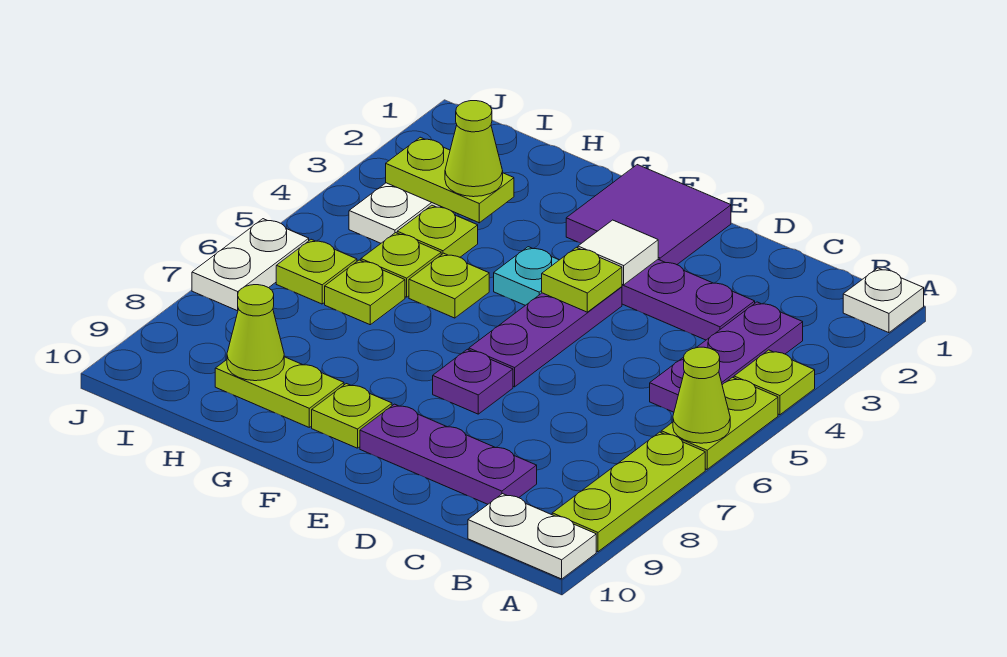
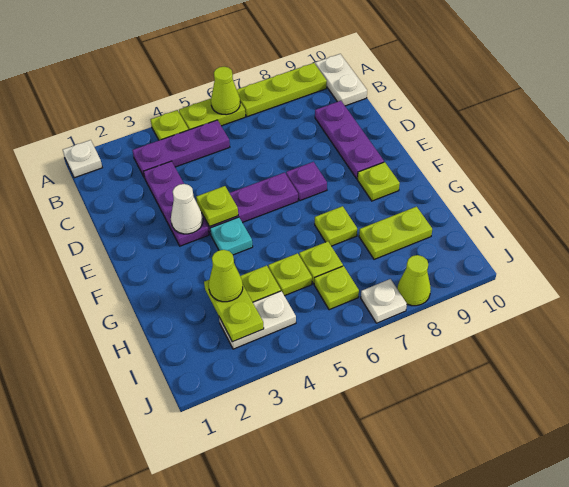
purple tile E1:F2 level 1 -> none
white tile E3 level 2 -> white cone E3 level 2
lime plate G5 level 1 -> lime plate G7 level 1
lime plate G9:H9 level 1 -> lime plate H8:H9 level 1
lime cone H9 level 2 -> lime cone J8 level 1
white plate J6:J7 level 1 -> white plate J7 level 1

